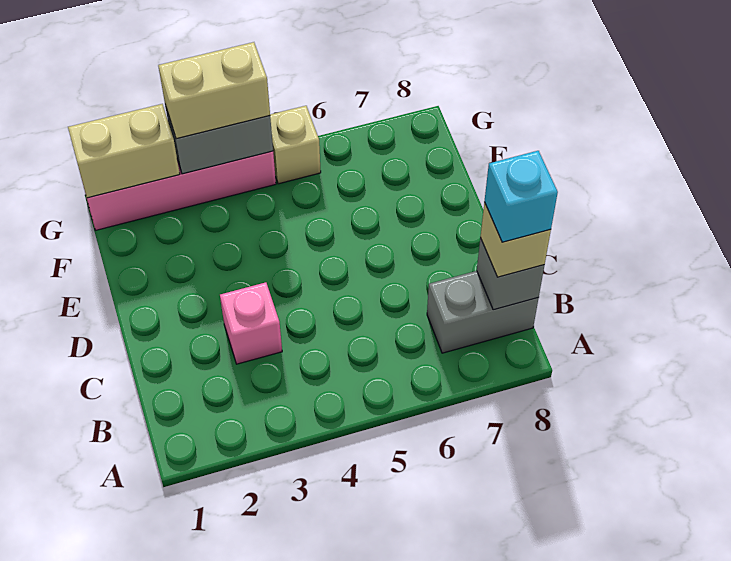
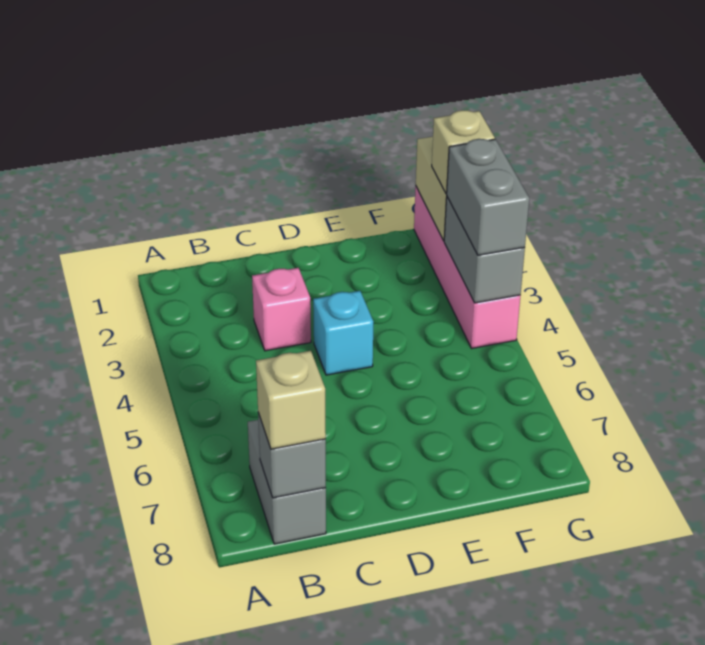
cyan brick B8 level 4 -> cyan brick D4 level 1
tan brick G3:G4 level 3 -> grey brick G3:G4 level 3
tan brick G5 level 1 -> tan brick G2 level 3

